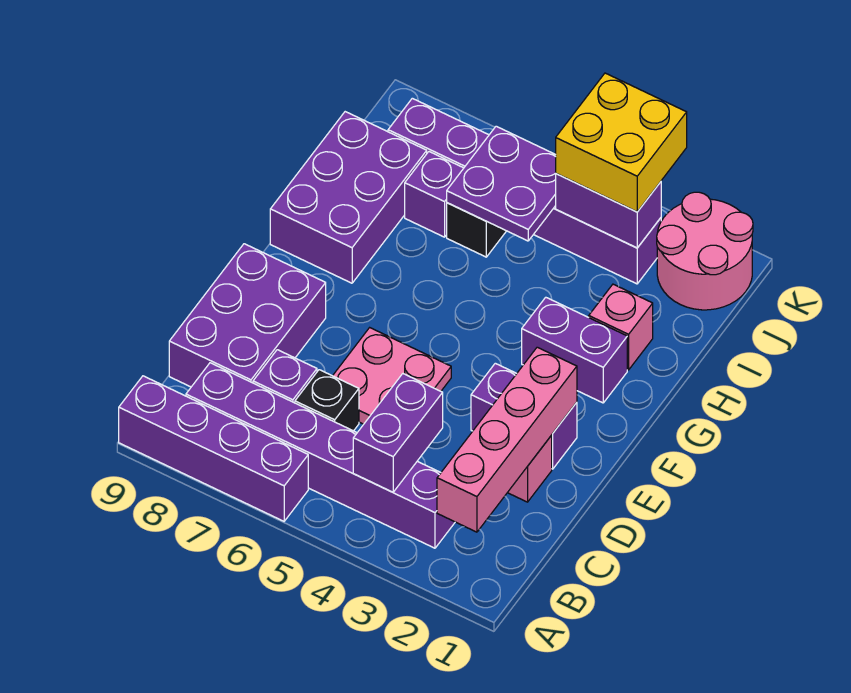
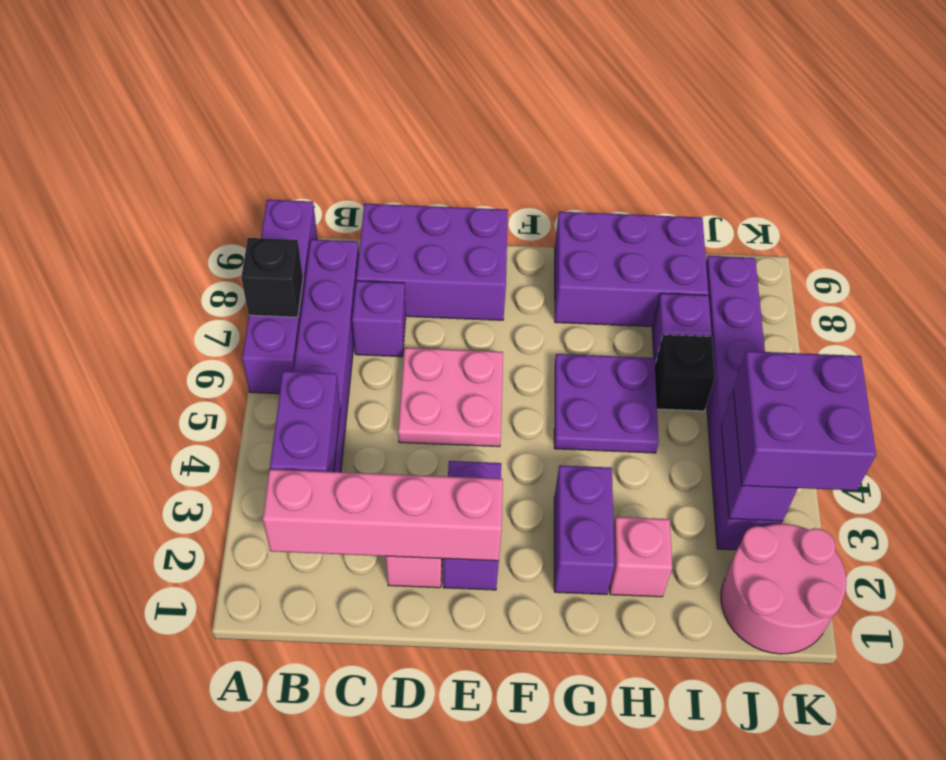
purple brick B4:C4 level 2 -> purple brick B3:B4 level 2
black brick C6 level 1 -> black brick A7 level 2
purple plate I5:J6 level 2 -> purple plate G5:H6 level 1
yellow brick J3:K4 level 3 -> purple brick J3:K4 level 3

